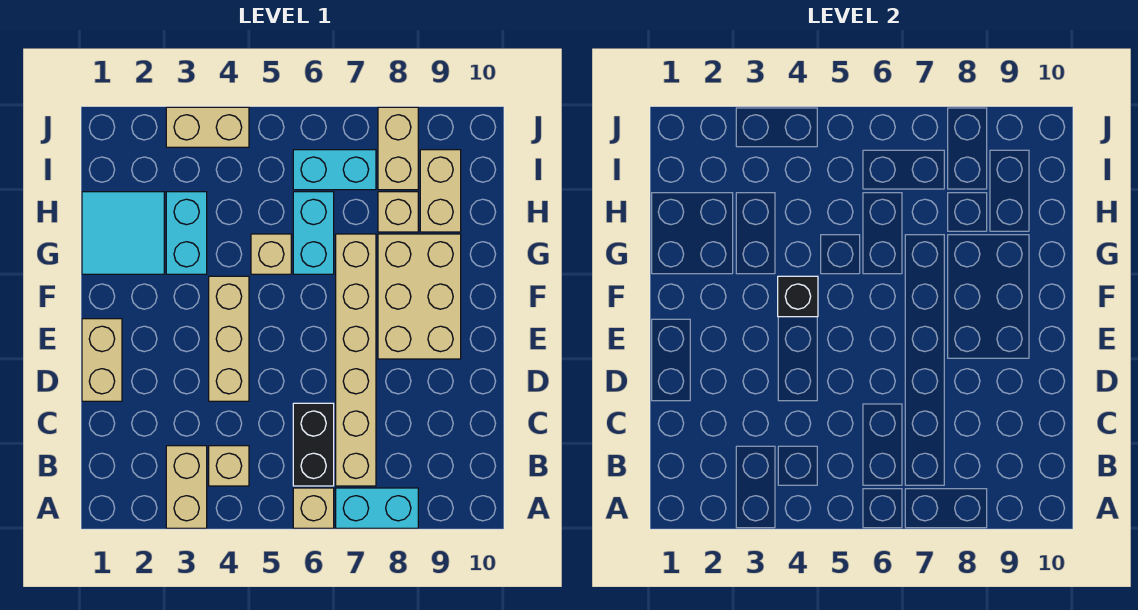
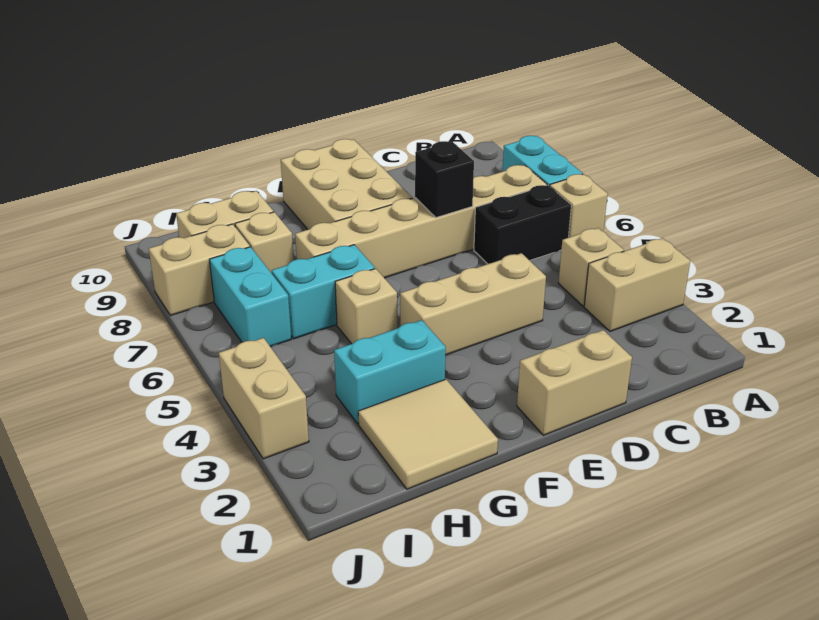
tan brick E8:G9 level 1 -> tan brick E8:F10 level 1
black brick F4 level 2 -> black brick D7 level 2
cyan tile G1:H2 level 1 -> tan tile G1:H2 level 1

